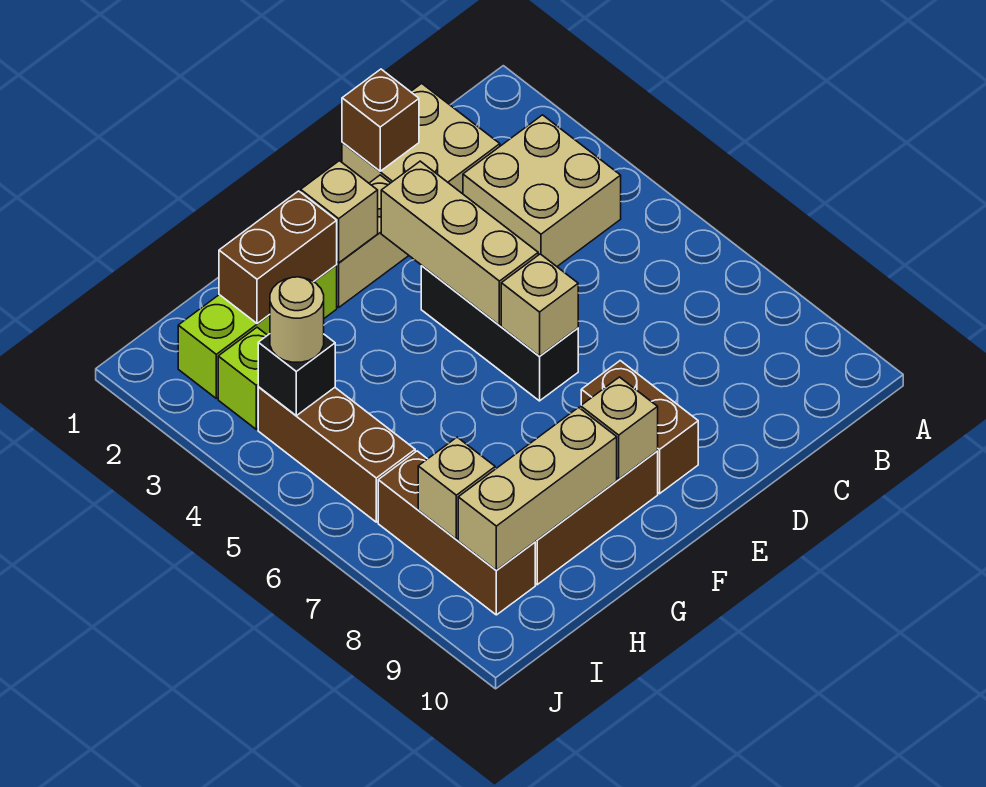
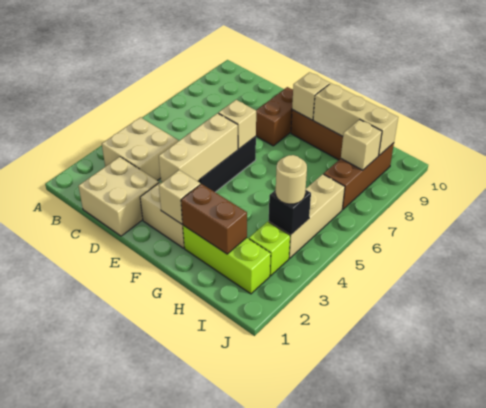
brown brick D1 level 2 -> none
brown brick I4:I6 level 1 -> tan brick I4:I6 level 1

